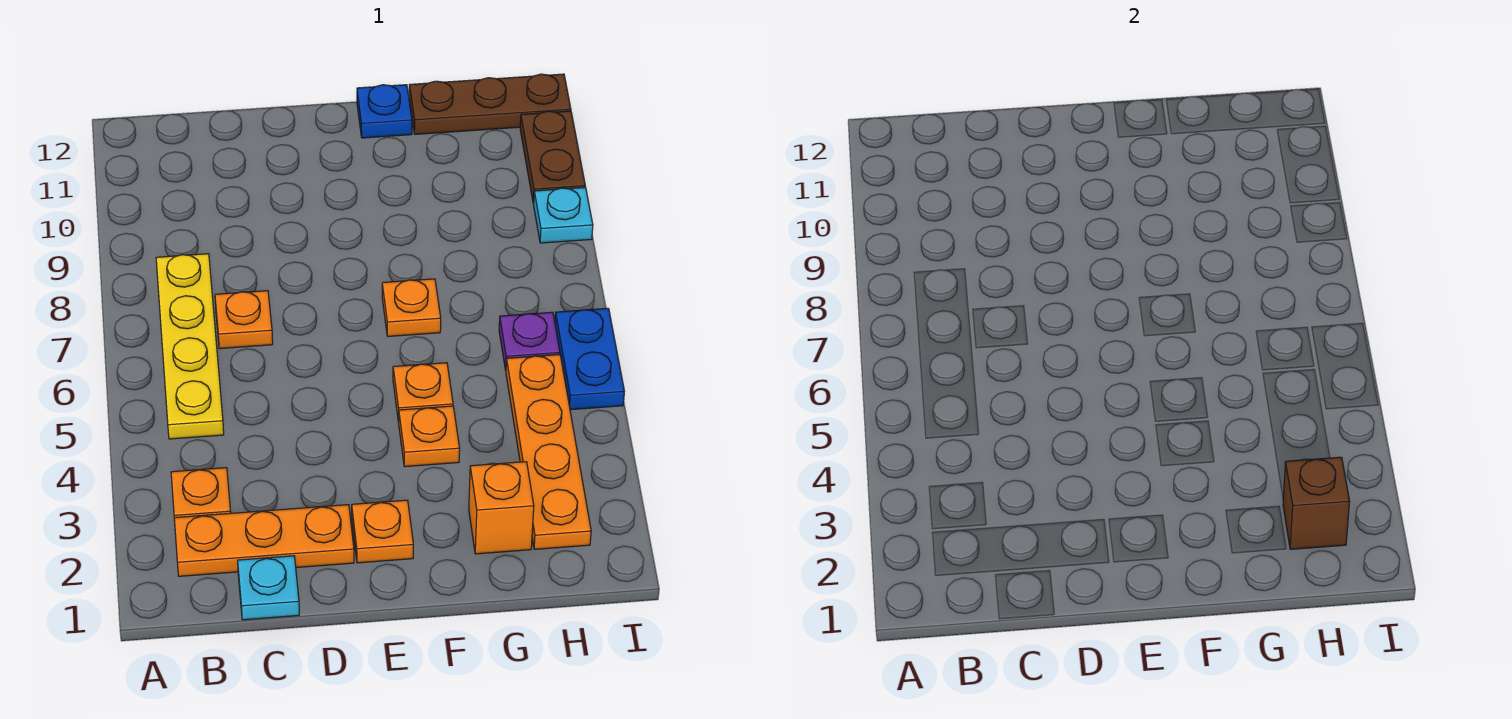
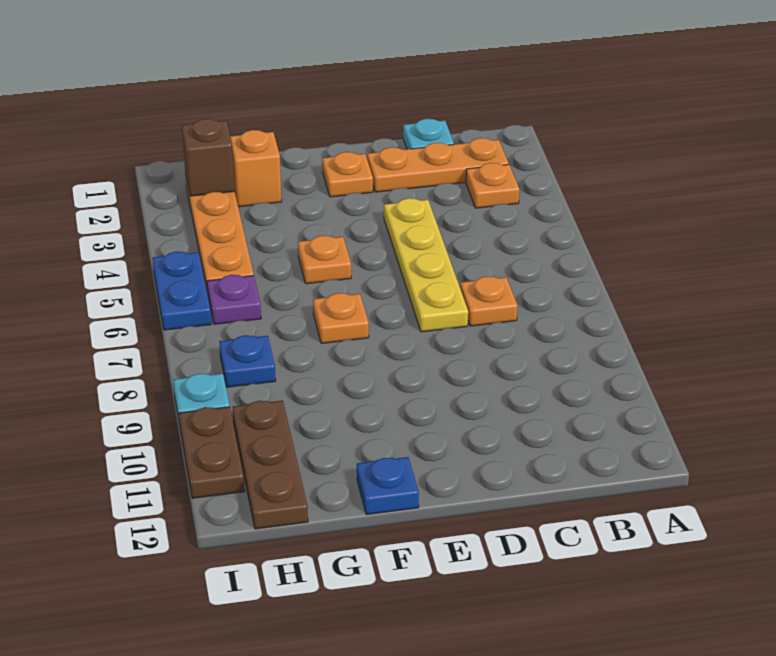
yellow plate B5:B8 level 1 -> yellow plate D4:D7 level 1
orange plate F4 level 1 -> none
brown plate G12:I12 level 1 -> brown plate H10:H12 level 1
none -> blue plate H8 level 1

